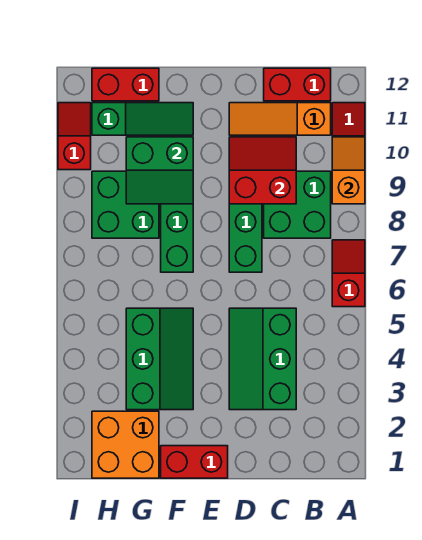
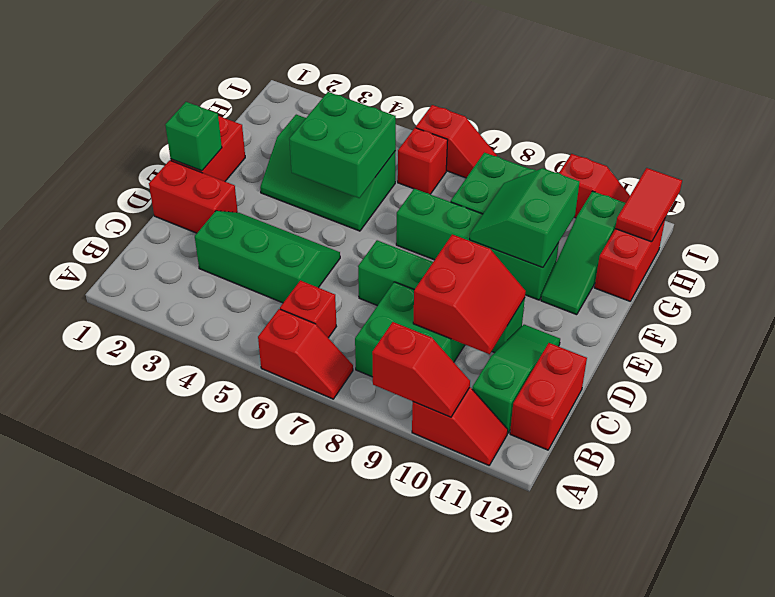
orange slope A9:A10 level 2 top 9 -> red slope A9:A10 level 2 top 9
none -> red brick B6 level 1
orange slope B11:D11 level 1 top B -> green slope B11:D11 level 1 top B
none -> red brick D1:D2 level 1
none -> green brick E1 level 2
none -> green brick F4:G5 level 2
orange brick G1:H2 level 1 -> none
none -> red brick H6 level 1
none -> red tile H12:I12 level 2
none -> red slope I6:I7 level 1 top 6

